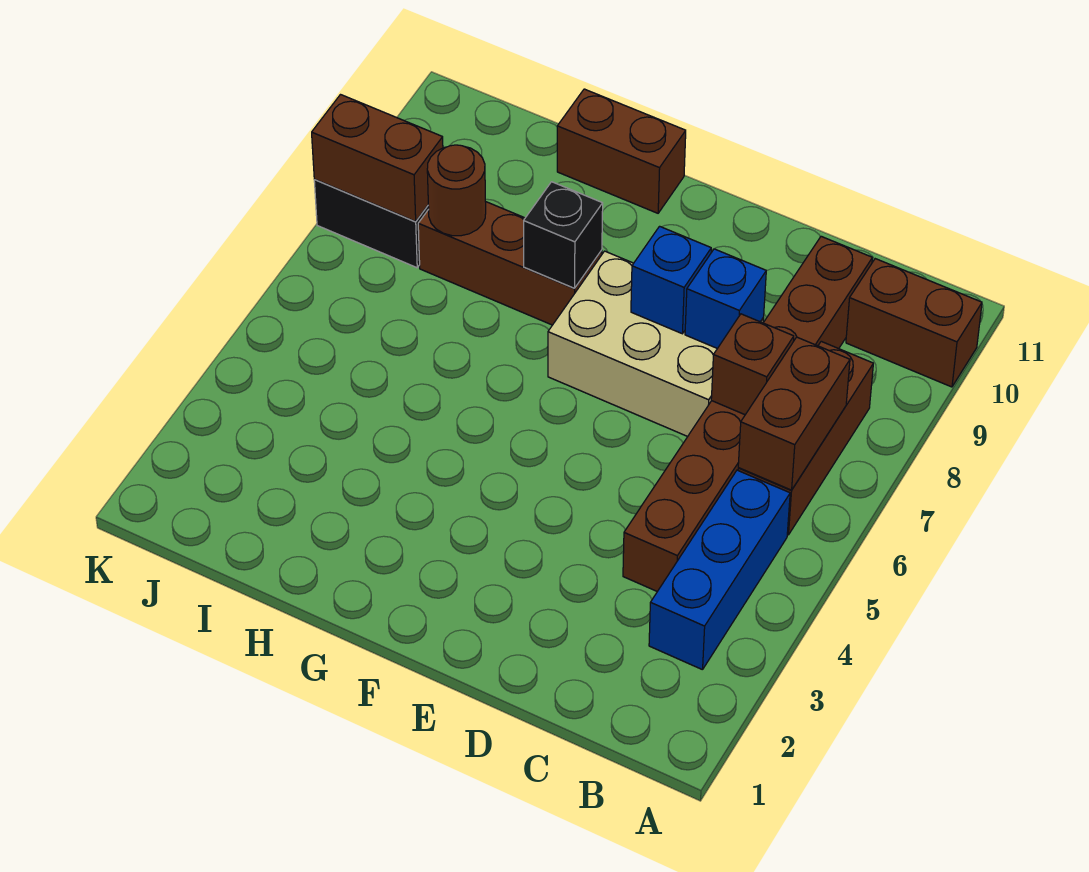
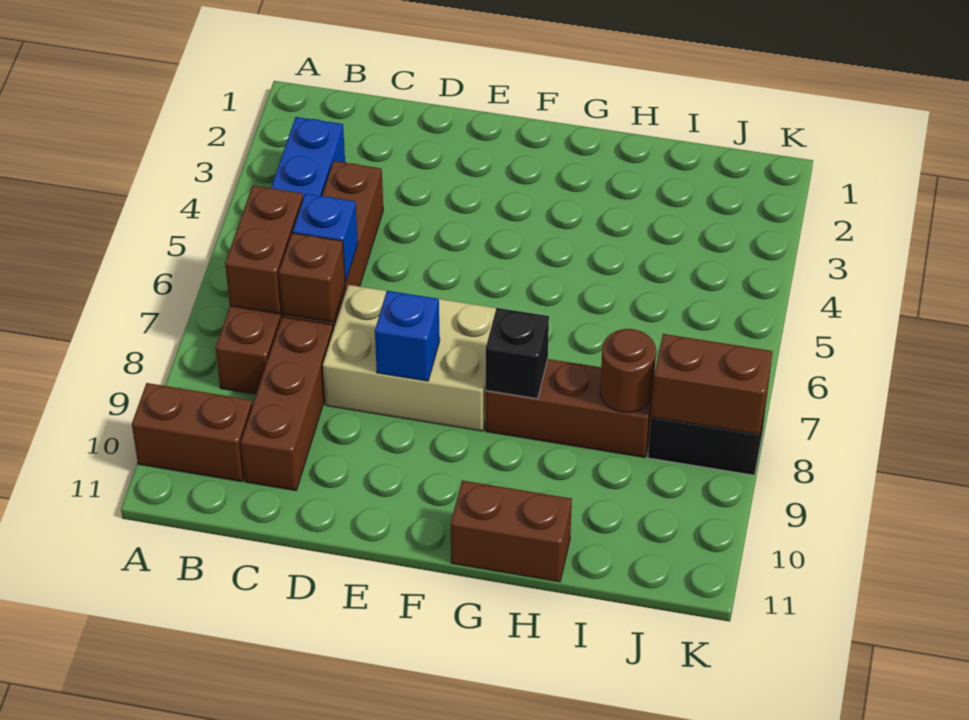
blue brick D8 level 2 -> blue brick C6 level 2

